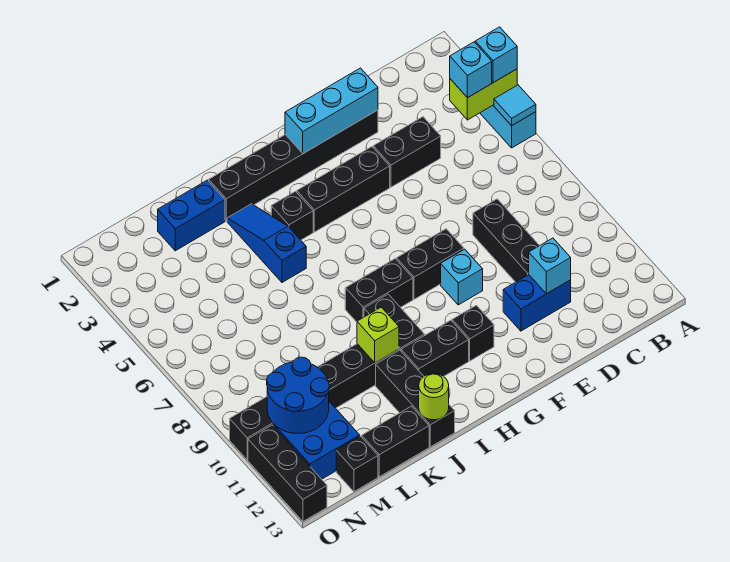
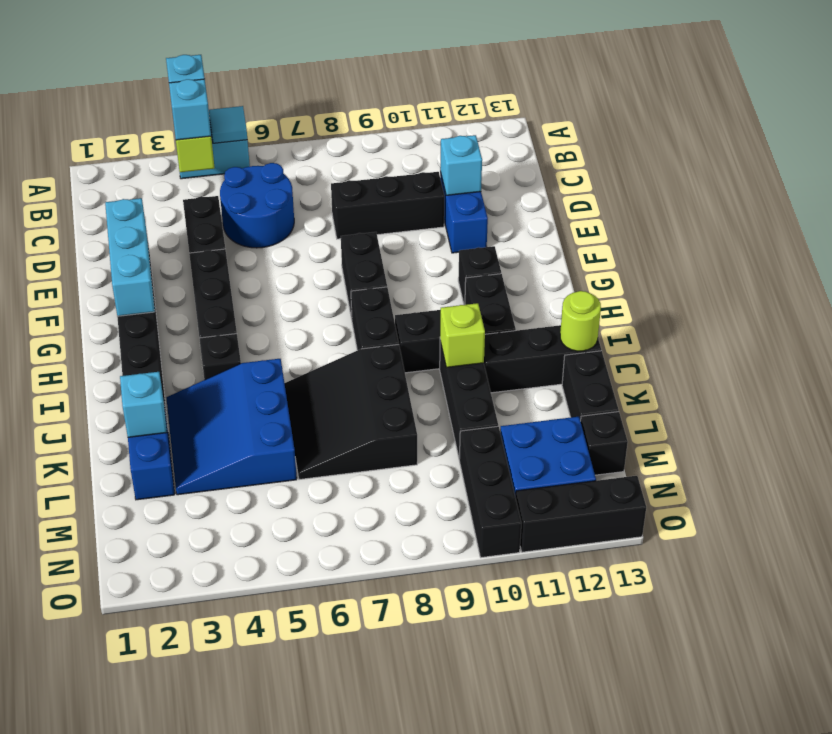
cyan brick F9 level 1 -> cyan brick K2 level 2
blue slope J3:J5 level 1 top 5 -> blue slope J3:L5 level 1 top 5
none -> black slope J6:L8 level 1 top 8
blue round brick M10:N11 level 2 -> blue round brick C5:D6 level 1

